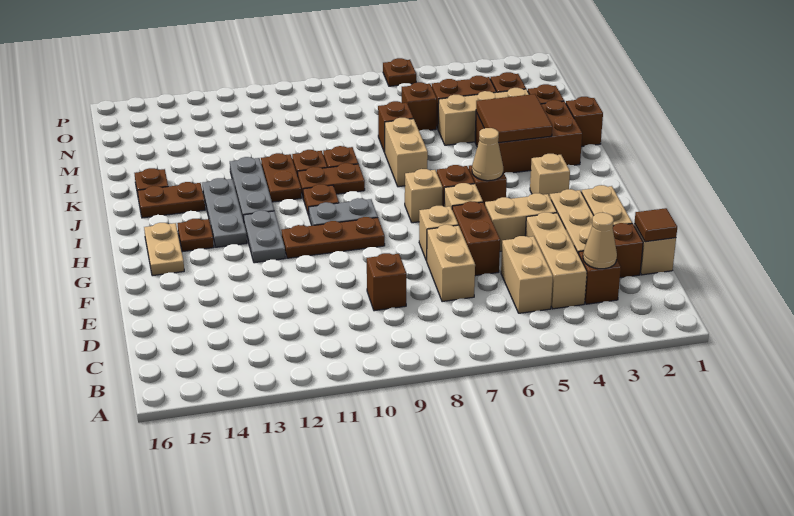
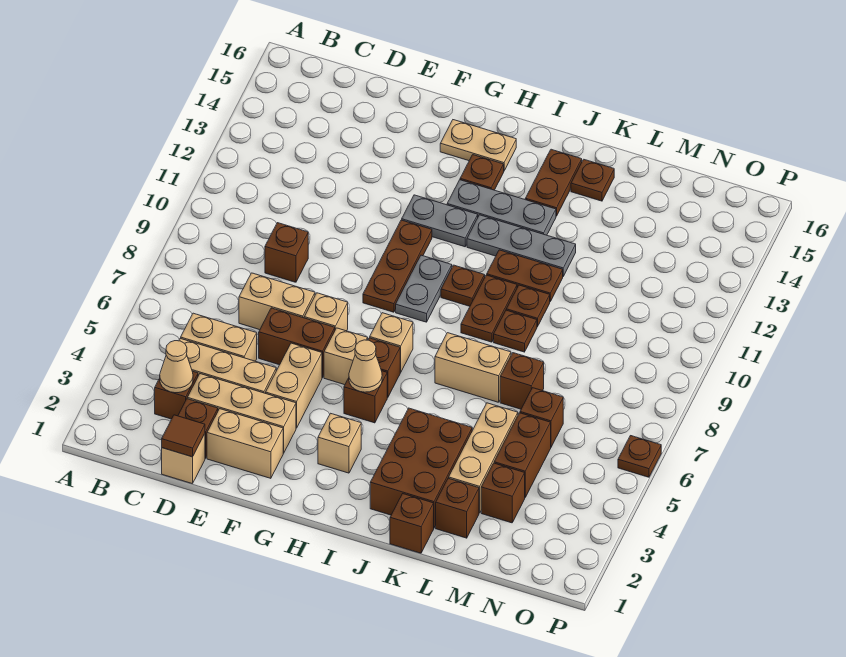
brown tile J3:K4 level 2 -> none

